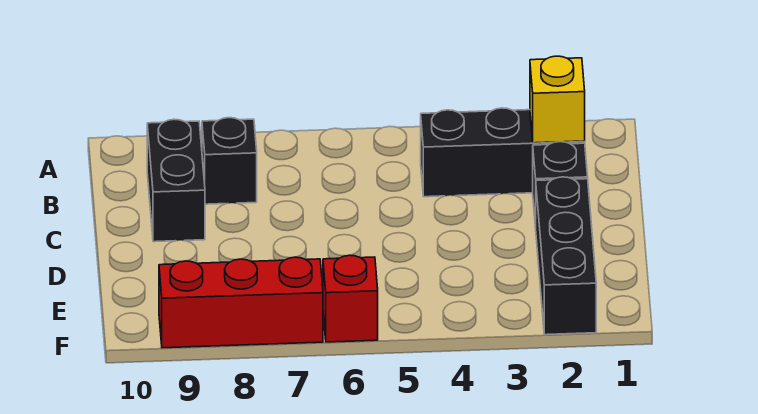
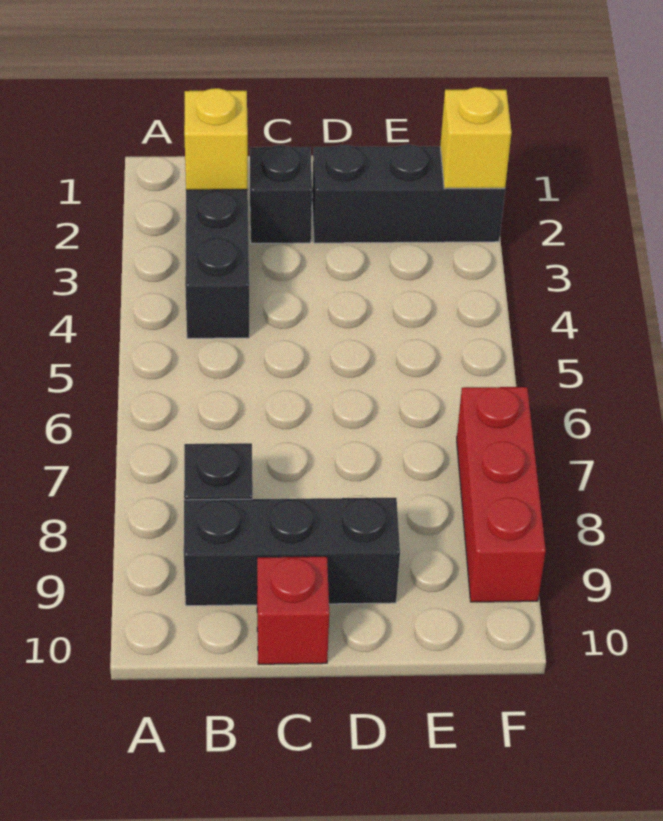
black brick B9:C9 level 1 -> black brick B9:D9 level 1
none -> yellow brick F2 level 2
red brick F6 level 1 -> red brick C10 level 1

